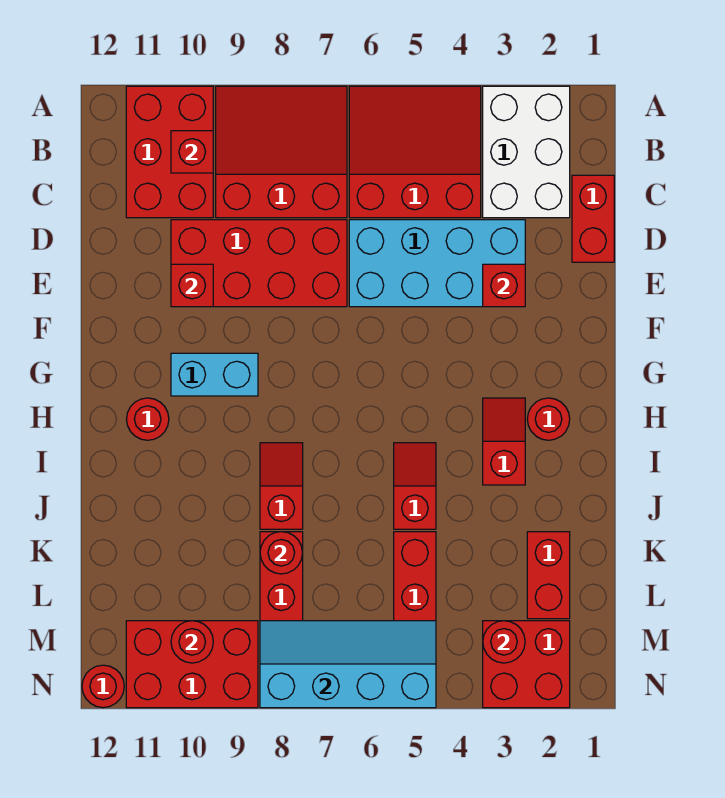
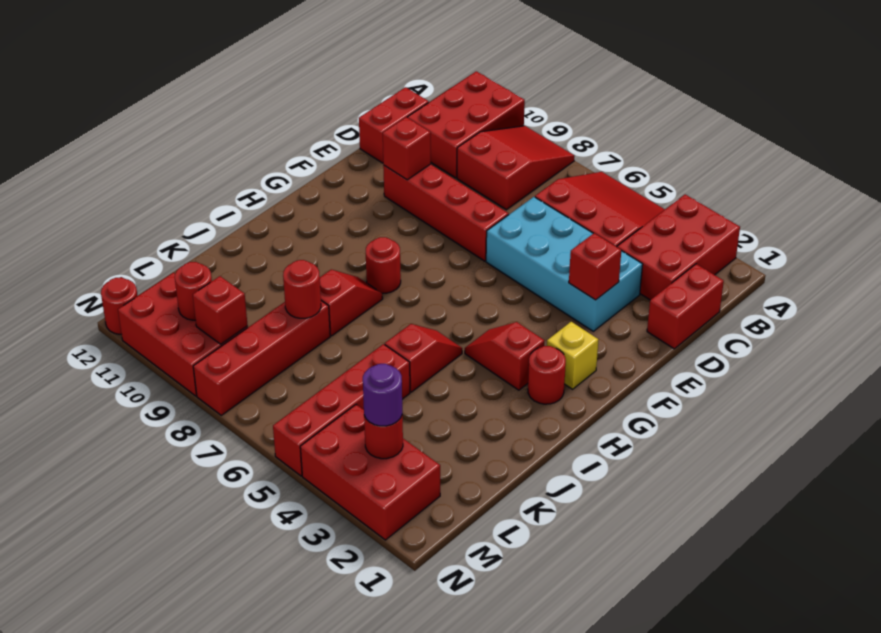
white brick A2:C3 level 1 -> red brick A2:C3 level 1
red slope A7:C9 level 1 top C -> red slope A8:C9 level 1 top C
red brick B10 level 2 -> red brick M9 level 2
red brick D7:E10 level 1 -> red brick E7:E10 level 1
none -> yellow brick G2 level 1
cyan brick G9:G10 level 1 -> none
red slope H3:I3 level 1 top I -> red slope H3:H4 level 1 top 3
red round brick H11 level 1 -> red round brick H8 level 1
red brick K2:L2 level 1 -> red brick C12:D12 level 1
red brick M2:N3 level 1 -> red brick M2:N4 level 1
none -> purple round brick M3 level 3
cyan slope M5:N8 level 2 top N -> none

